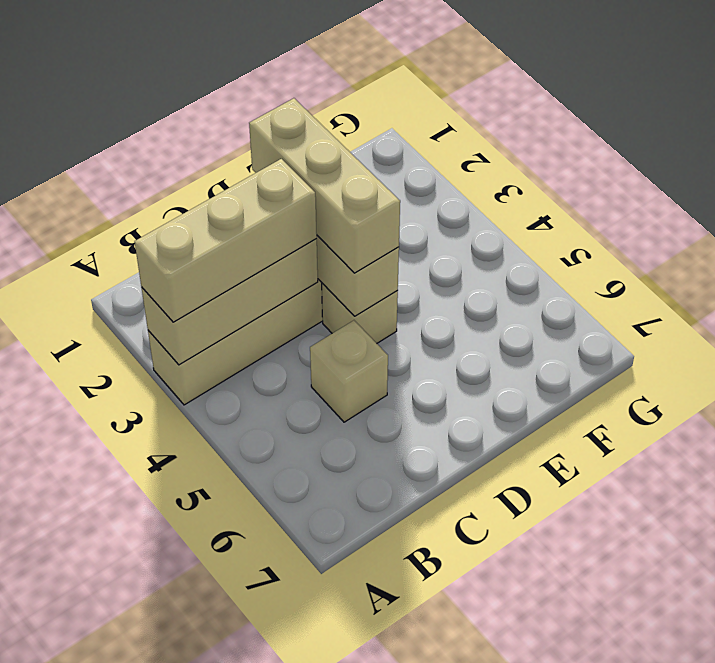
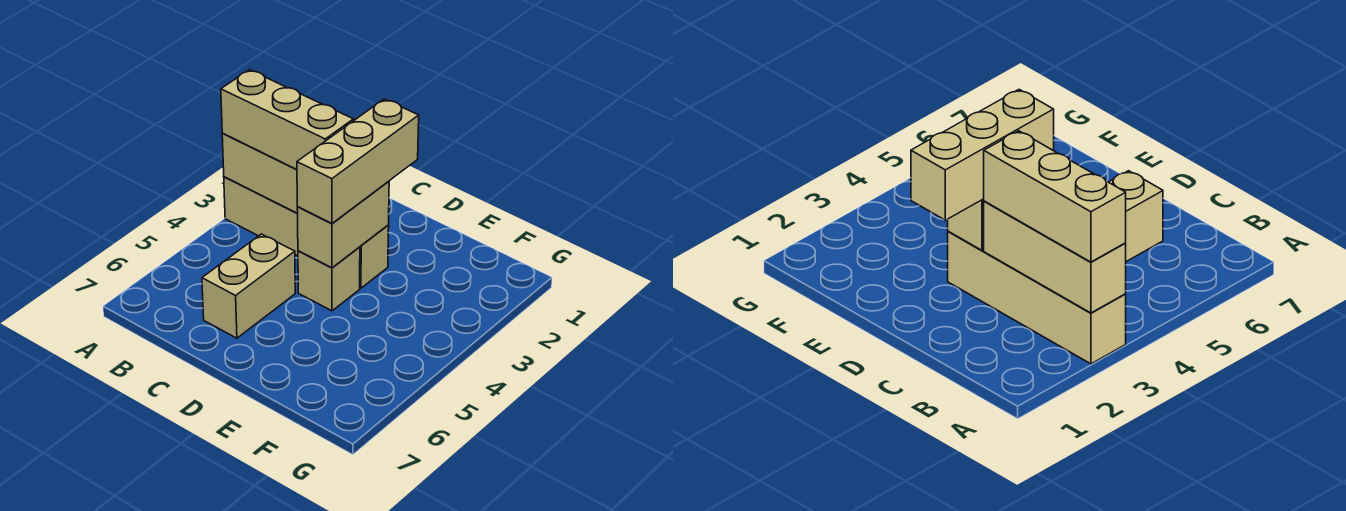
tan brick C5 level 1 -> tan brick C5:C6 level 1

